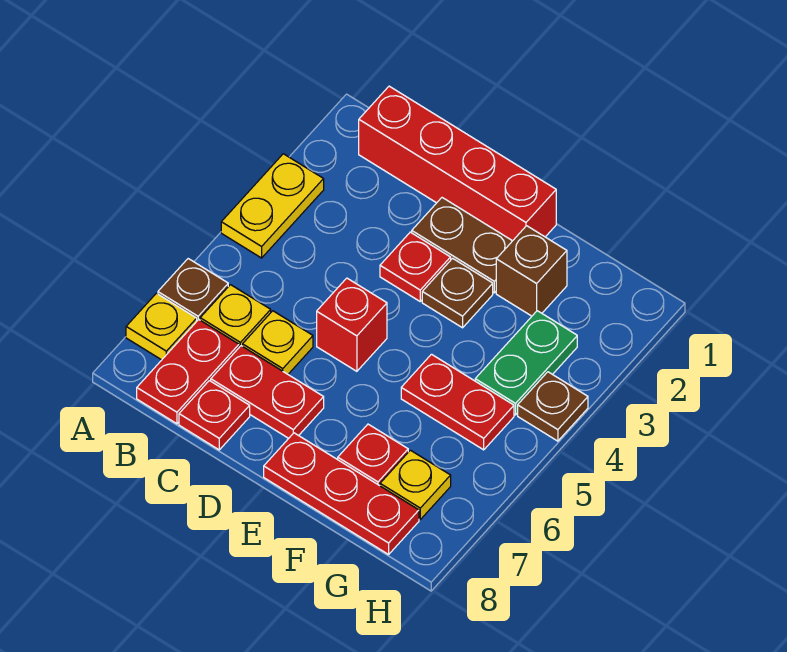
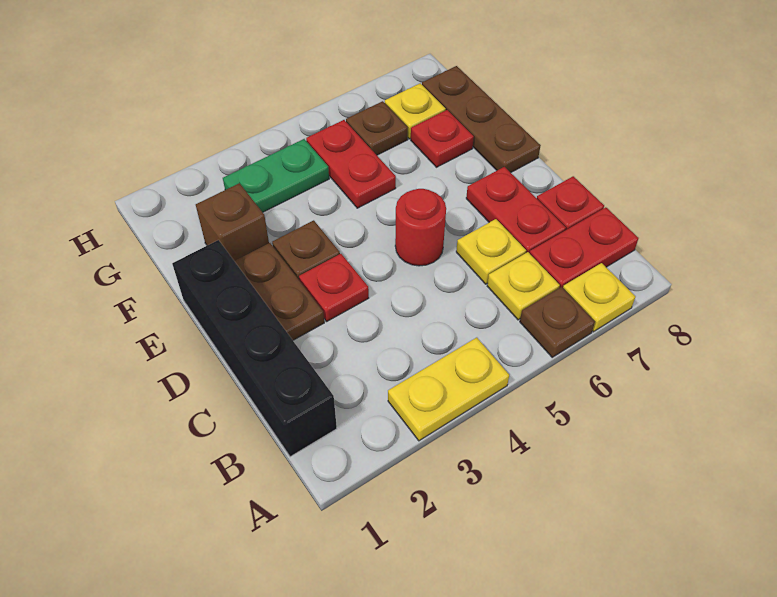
red brick B1:E1 level 1 -> black brick B1:E1 level 1
red brick D5 level 1 -> red round brick D5 level 1
red plate E8:G8 level 1 -> brown plate E8:G8 level 1
brown plate H4 level 1 -> brown plate G6 level 1

